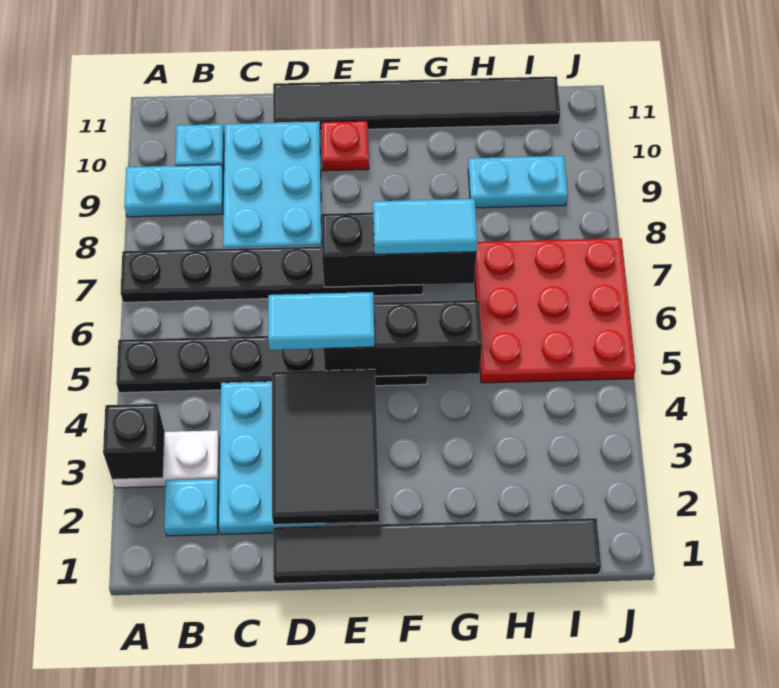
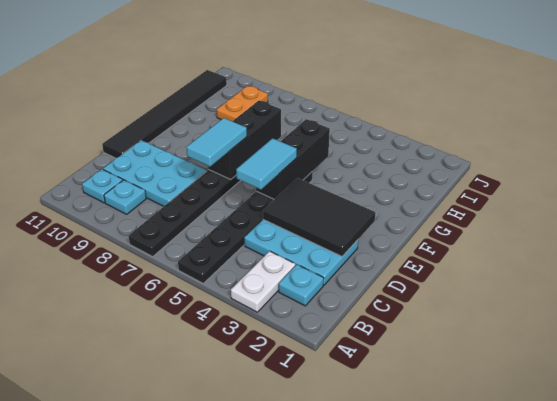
black brick A3 level 2 -> none
cyan plate A9:B9 level 1 -> cyan plate B9 level 1
black tile D1:I1 level 1 -> none
red plate E10 level 1 -> none
cyan tile F7:G7 level 3 -> cyan tile D7:E7 level 3
red plate H5:J7 level 1 -> none
cyan plate H9:I9 level 1 -> orange plate H9:I9 level 1

